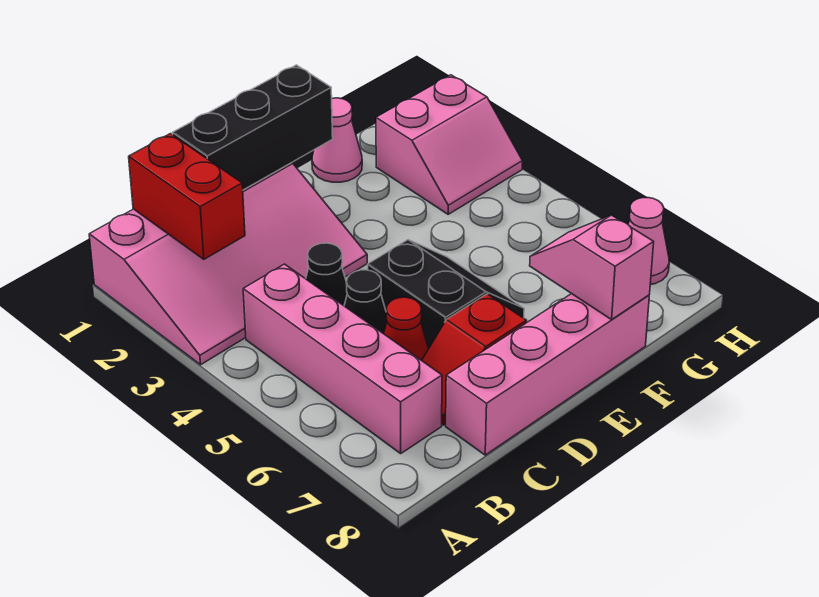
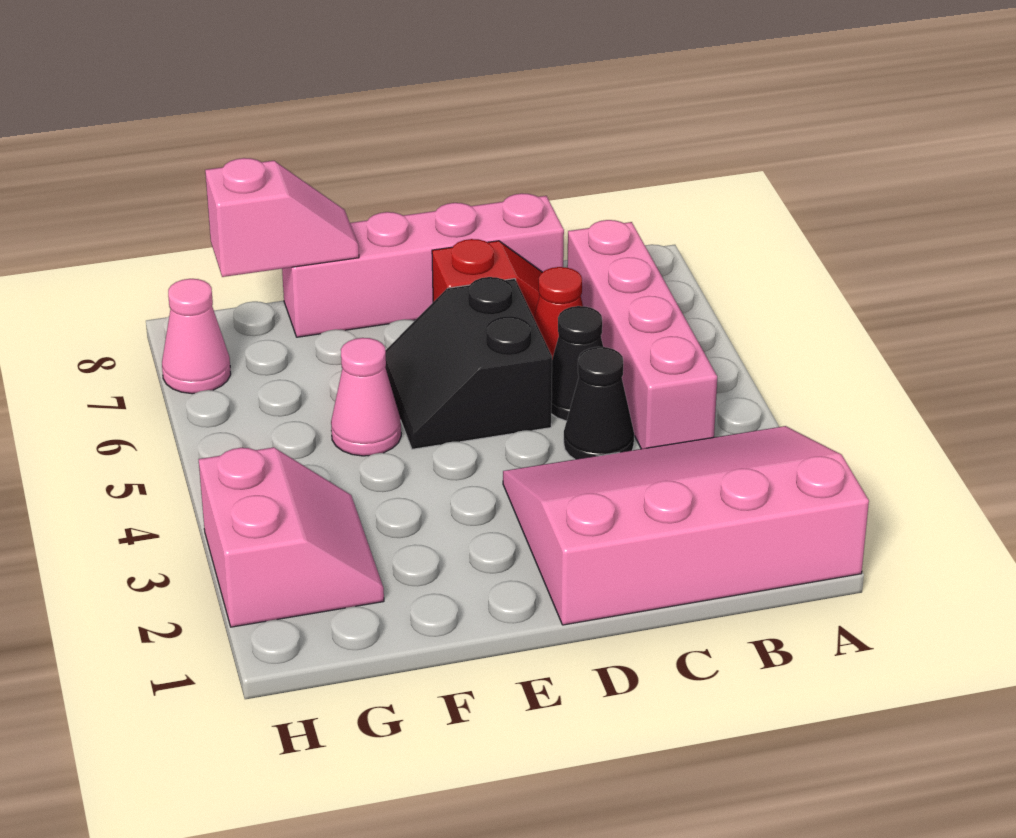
red brick B1:B2 level 2 -> none
black brick C1:E1 level 2 -> none
pink cone F1 level 1 -> pink cone F5 level 1
pink slope F7:F8 level 2 top 8 -> pink slope F8:G8 level 2 top G
pink slope G2:H3 level 1 top 2 -> pink slope G2:H3 level 1 top H

